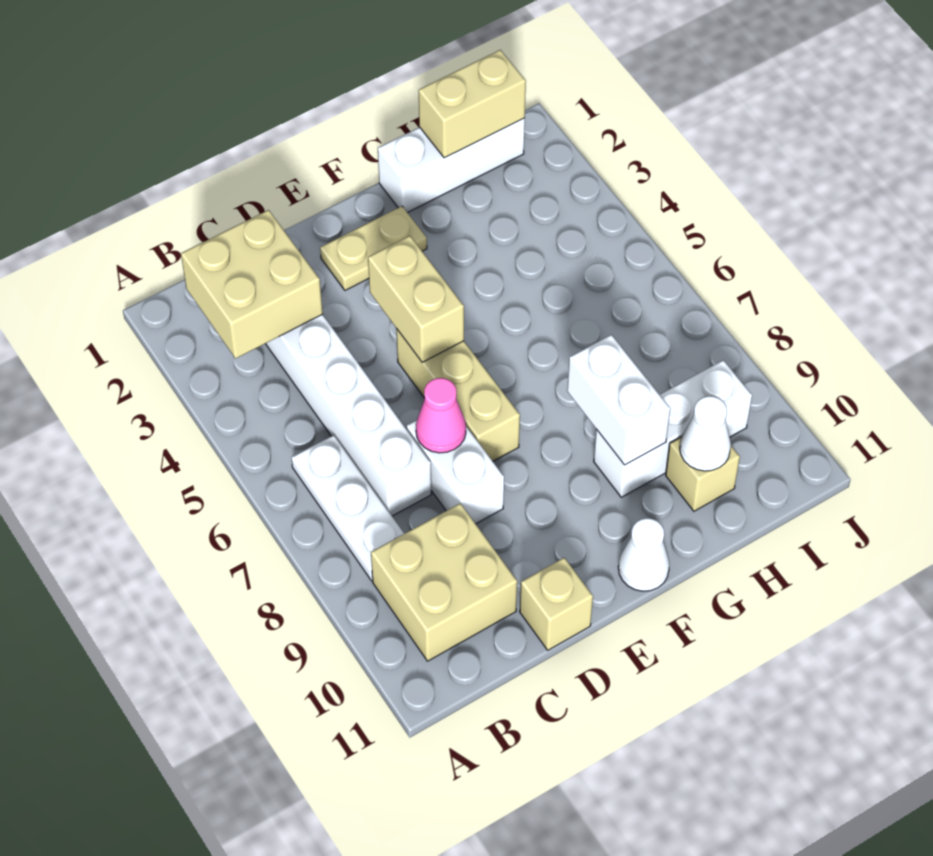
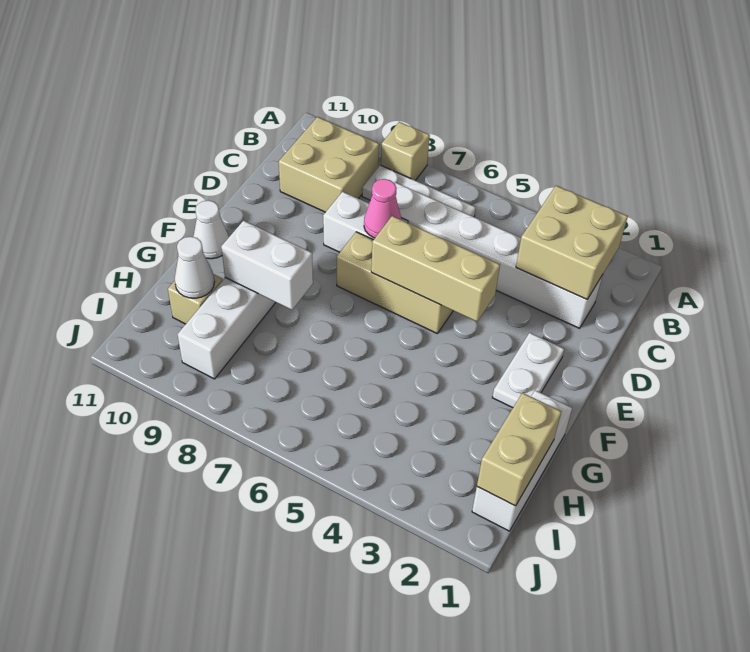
tan brick D11 level 1 -> tan brick A8 level 1
tan plate E2:F2 level 1 -> white plate E2:F2 level 1
tan brick E4:E5 level 2 -> tan brick E4:E6 level 2

